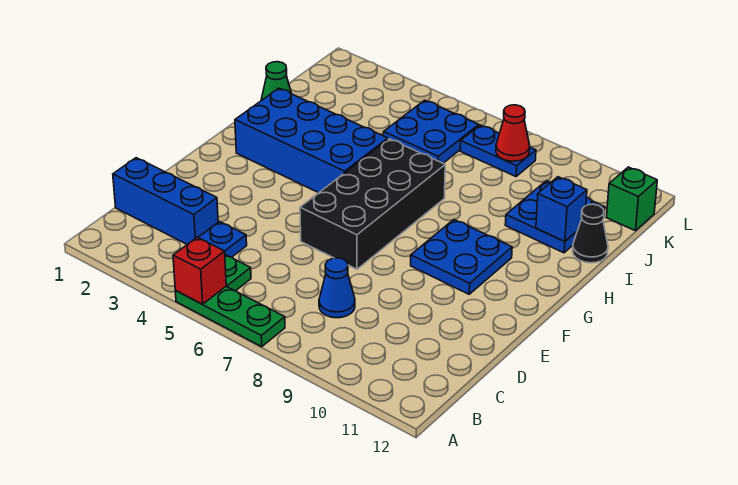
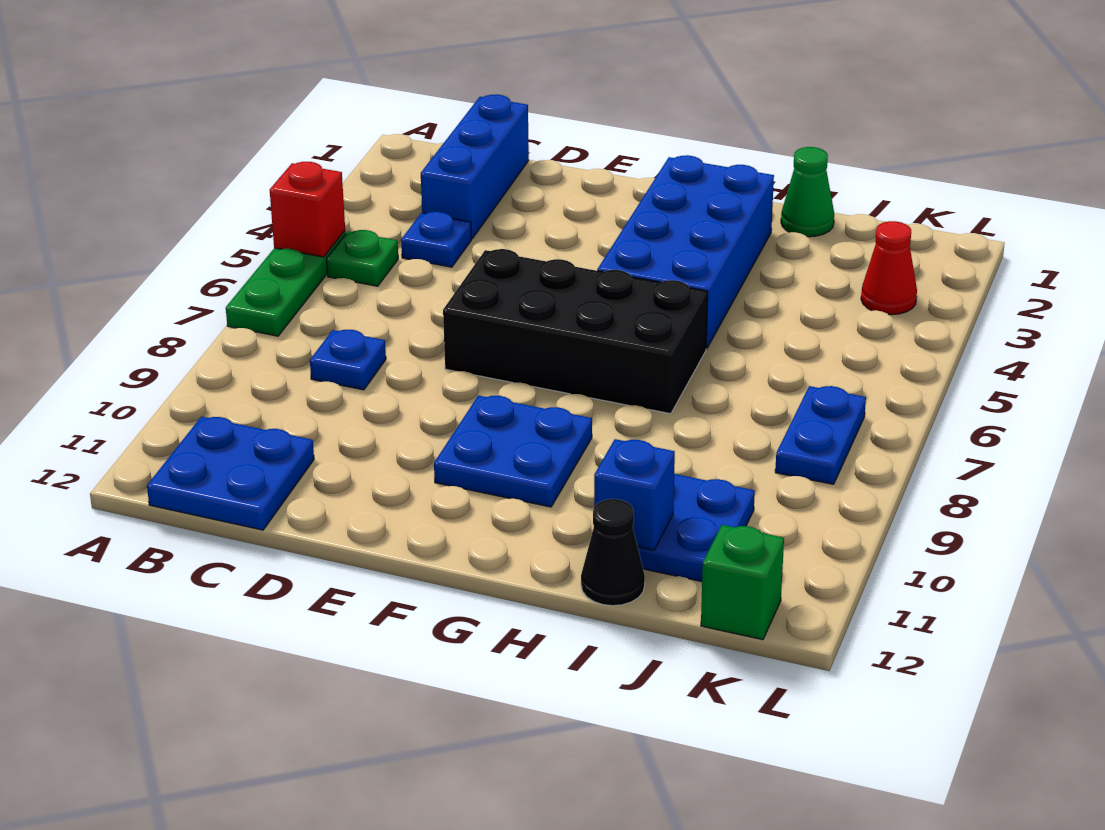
blue cone C8 level 1 -> blue plate C8 level 1
blue plate J5:K6 level 1 -> blue plate B11:C12 level 1
red cone K8 level 2 -> red cone K3 level 1

